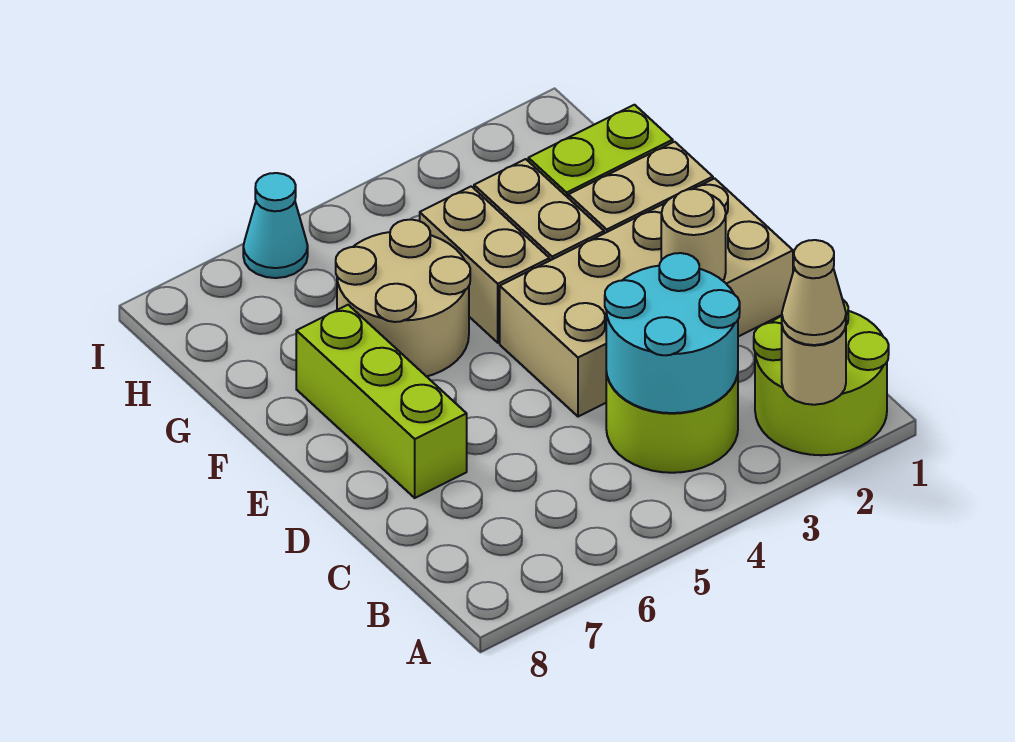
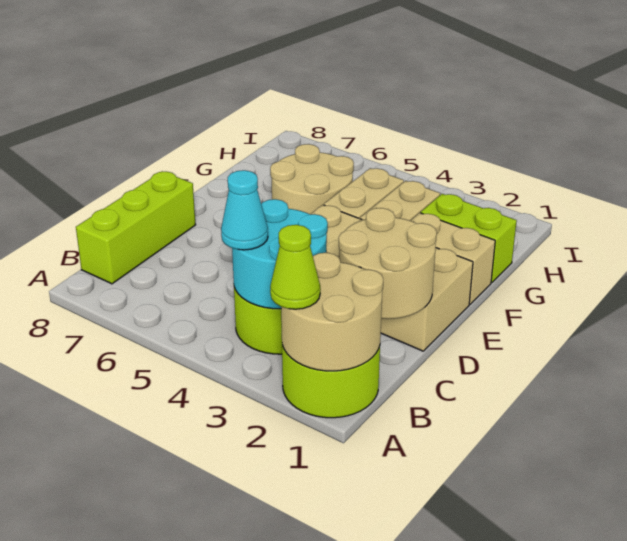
tan round brick A2 level 2 -> tan round brick A1:B2 level 2
tan cone A2 level 3 -> lime cone A2 level 3
tan round brick D2 level 2 -> tan round brick C1:D2 level 2
lime brick D7:F7 level 1 -> lime brick B8:D8 level 1
cyan cone I6 level 1 -> cyan cone B4 level 3

